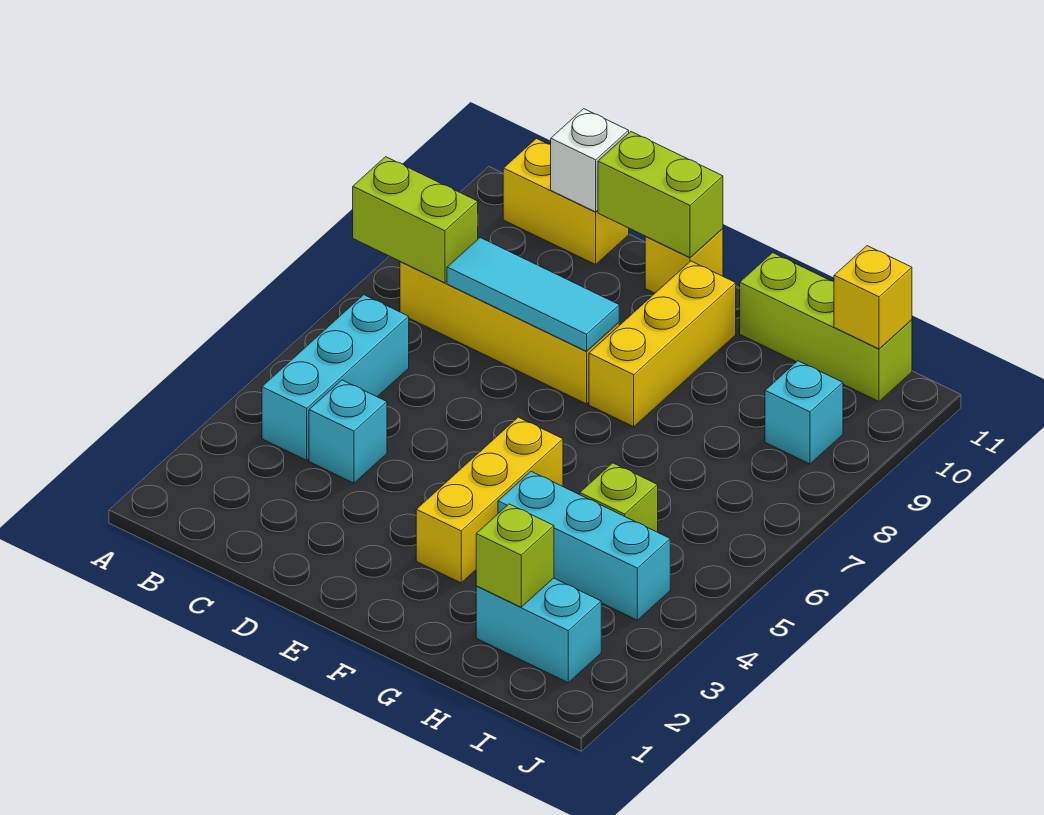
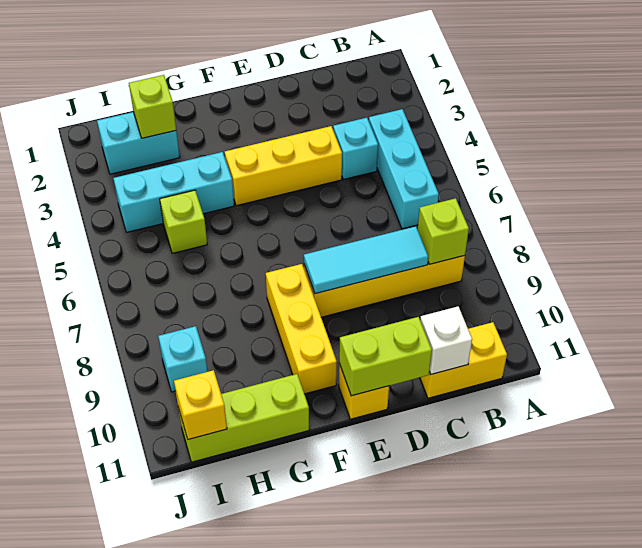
lime brick A8:B8 level 2 -> lime brick B8 level 2
yellow brick F3:F5 level 1 -> yellow brick D4:F4 level 1

